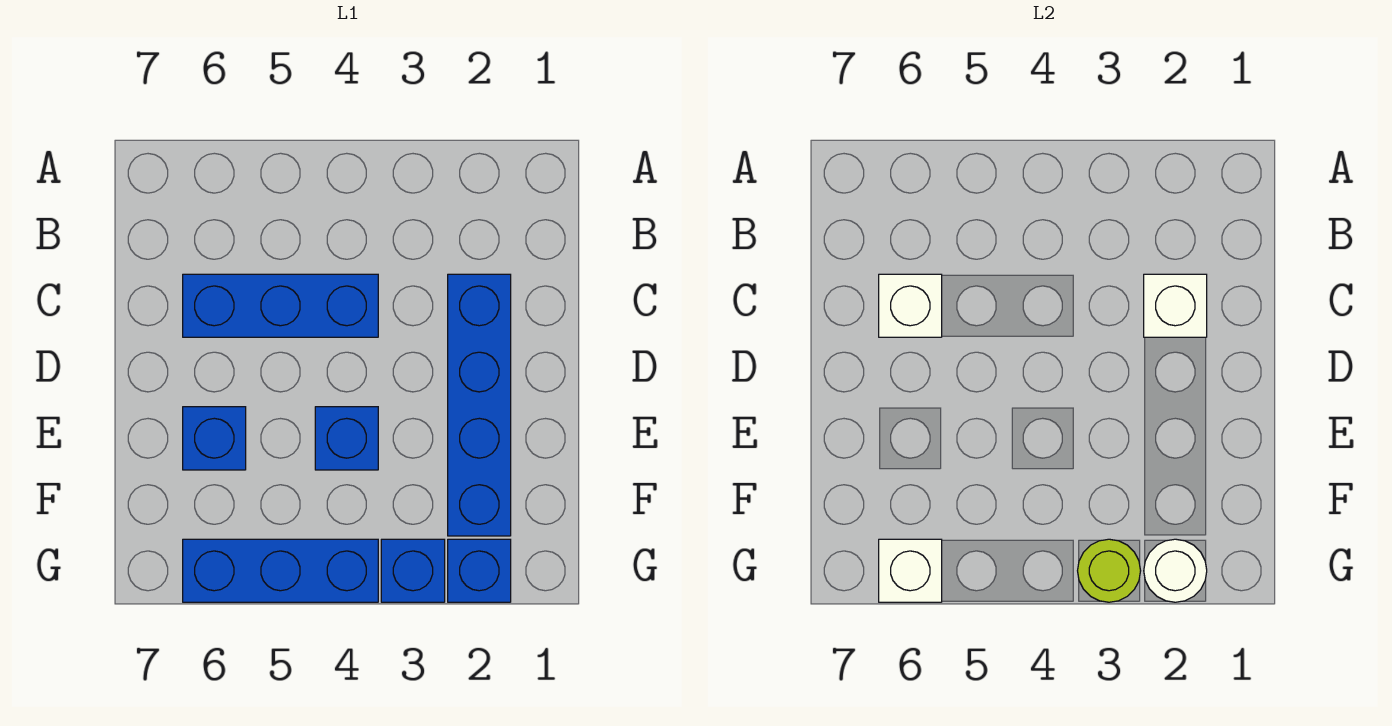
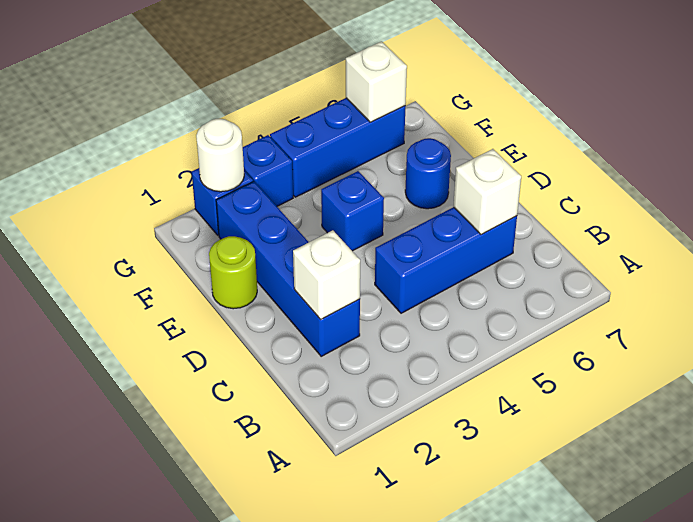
blue brick E6 level 1 -> blue round brick E6 level 1
lime round brick G3 level 2 -> lime round brick E1 level 1

